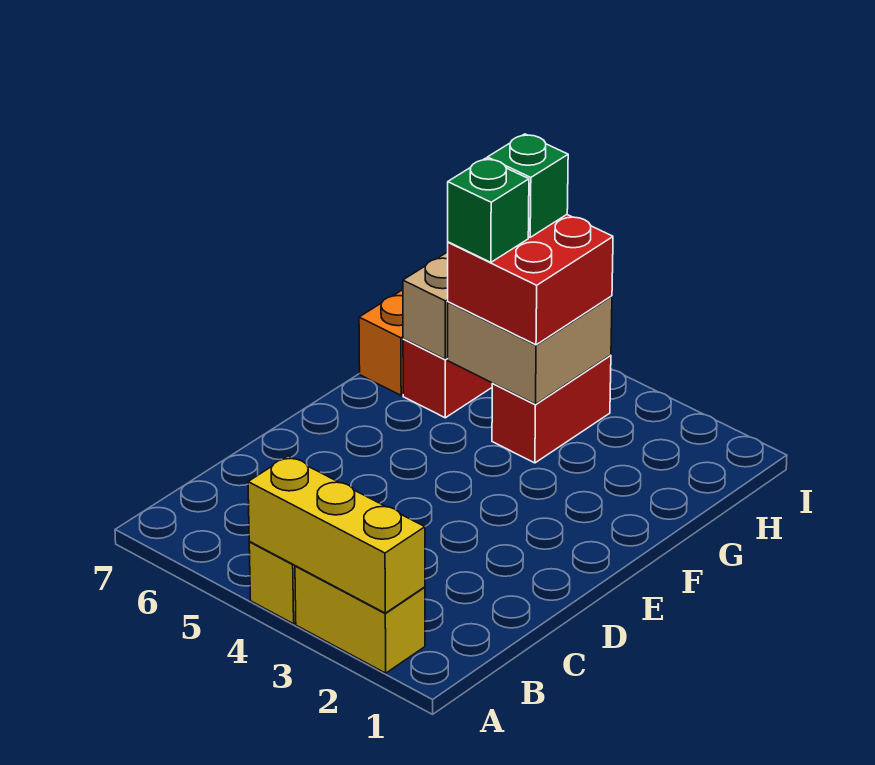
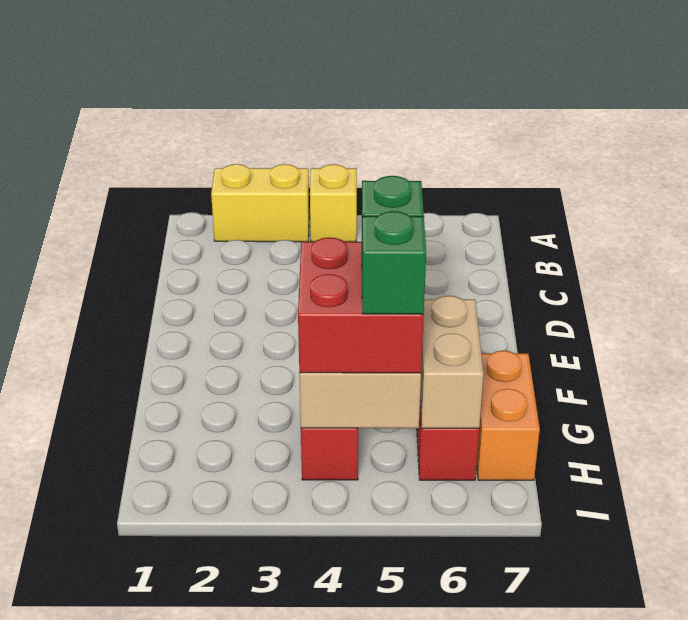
yellow brick A2:A4 level 2 -> none

